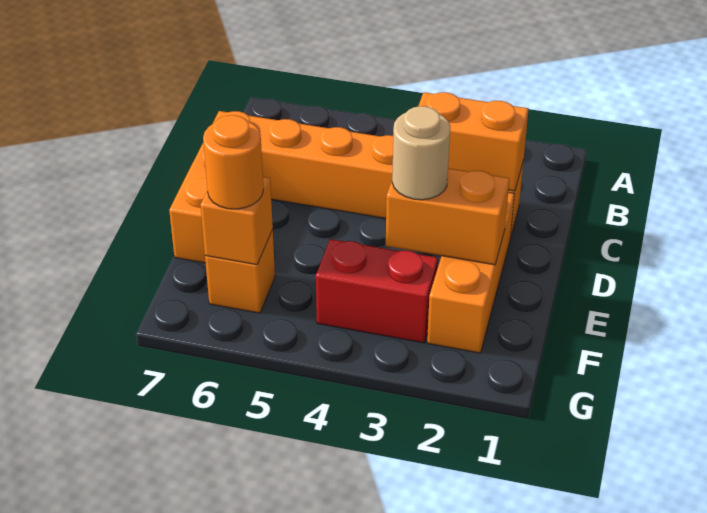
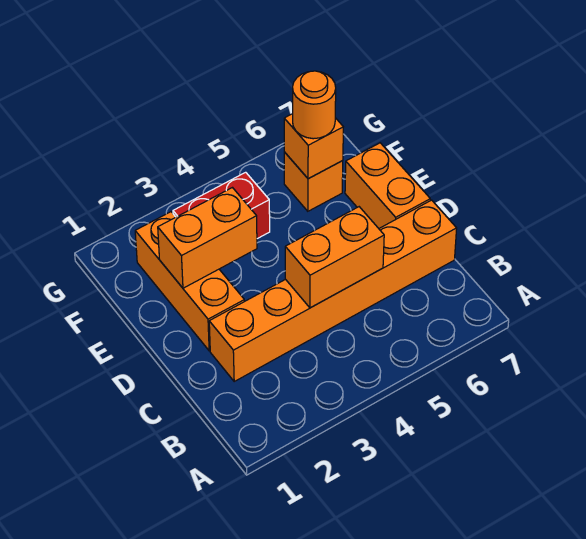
orange brick C2:C3 level 2 -> orange brick C4:C5 level 2
tan round brick E3 level 3 -> none

